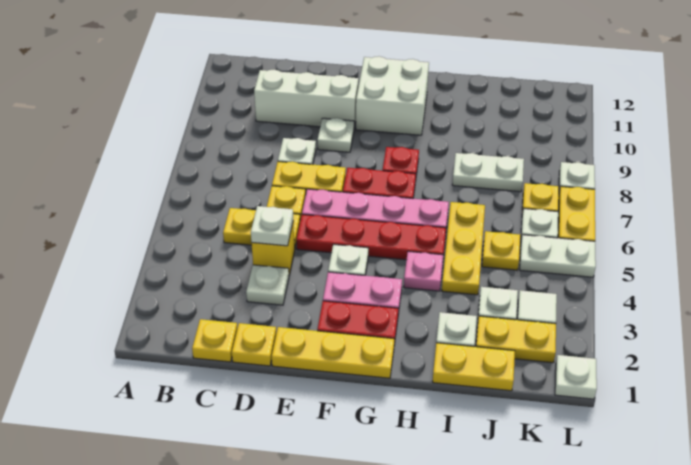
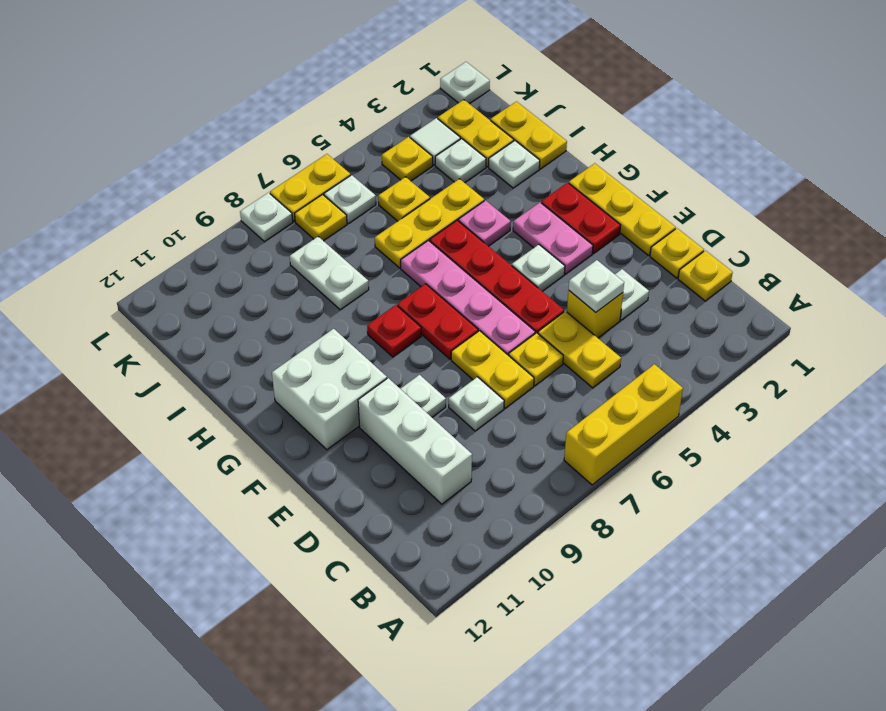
none -> yellow brick A5:A7 level 1
none -> yellow plate K4 level 1
white plate K5:L5 level 1 -> none

